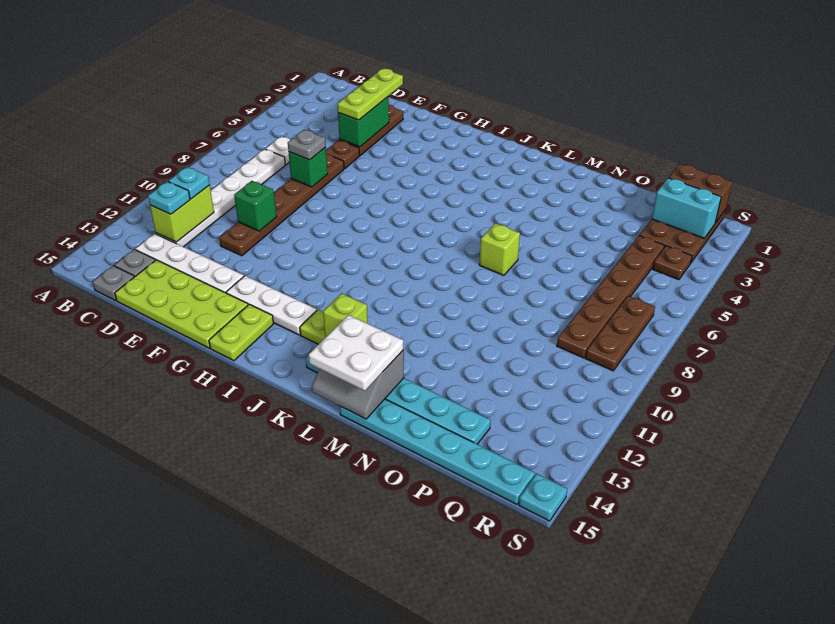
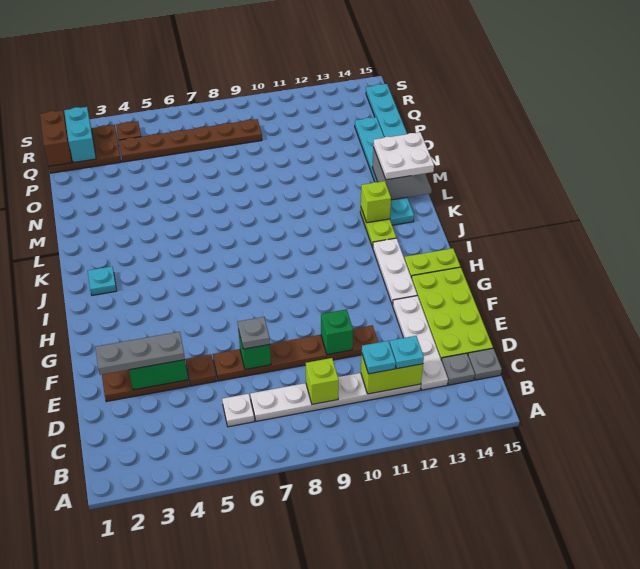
lime plate E2:E4 level 3 -> grey plate E2:E4 level 3
lime brick M7 level 1 -> lime brick C9 level 2
brown plate R7:R9 level 1 -> none
cyan plate S15 level 1 -> cyan plate J2 level 1

